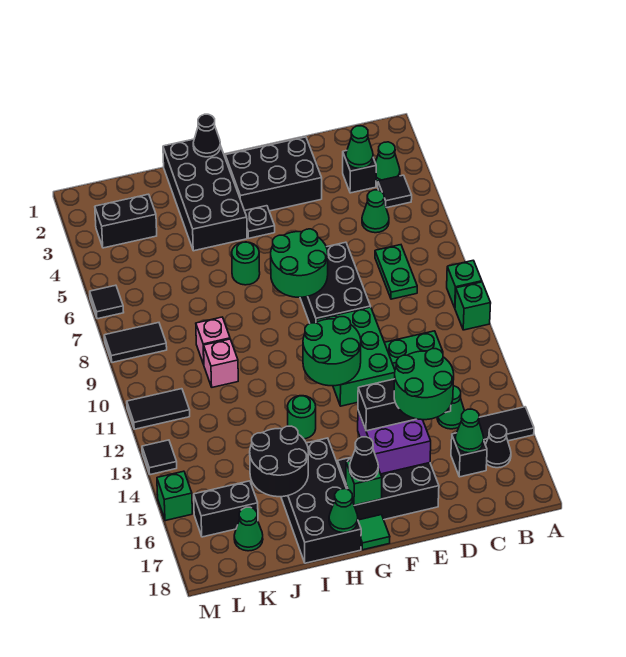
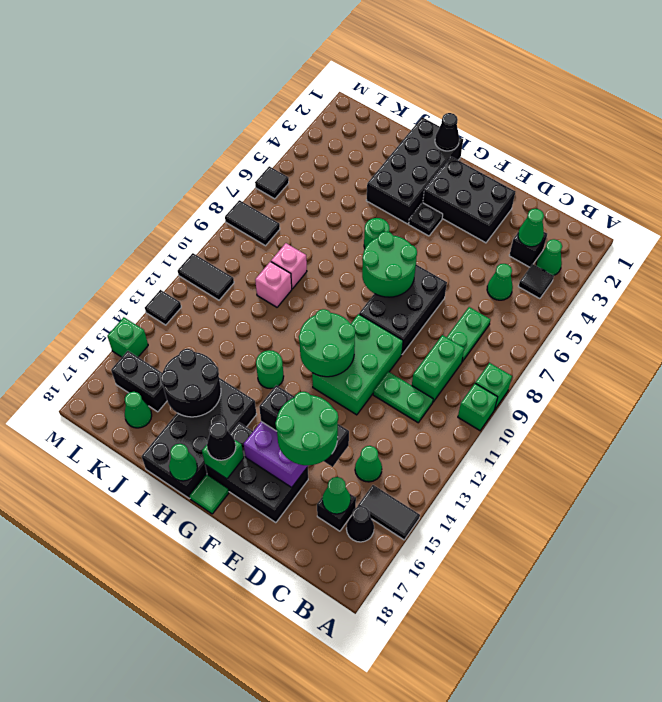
none -> green brick C9:C10 level 1
black brick K3:L3 level 1 -> none

